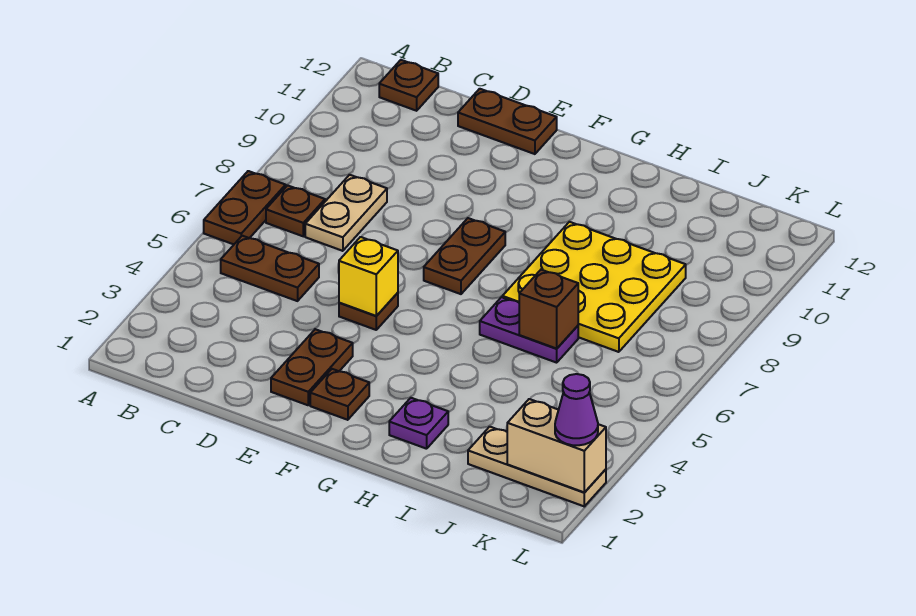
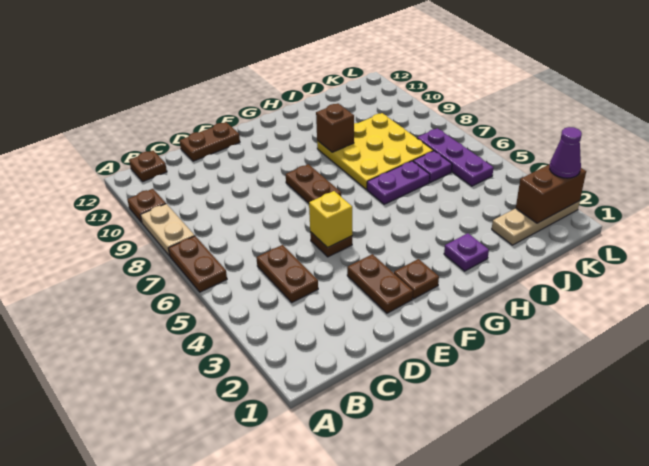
brown plate B5:C5 level 1 -> brown plate C4:C5 level 1
brown plate B7 level 1 -> brown plate A10 level 1
tan plate C7:C8 level 1 -> tan plate A8:A9 level 1
brown brick I6 level 2 -> brown brick H9 level 2
none -> purple plate J6 level 1
tan brick K2:L2 level 2 -> brown brick K2:L2 level 2
none -> purple plate K5:K7 level 1

